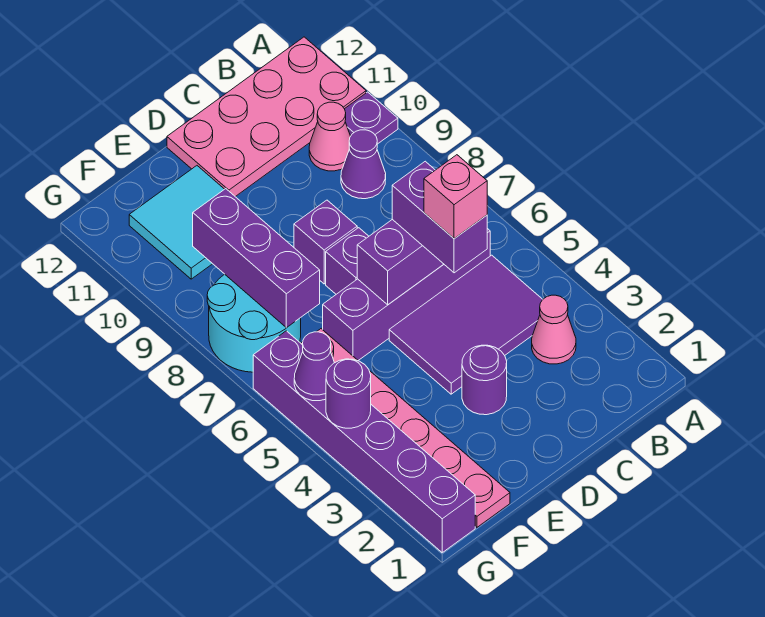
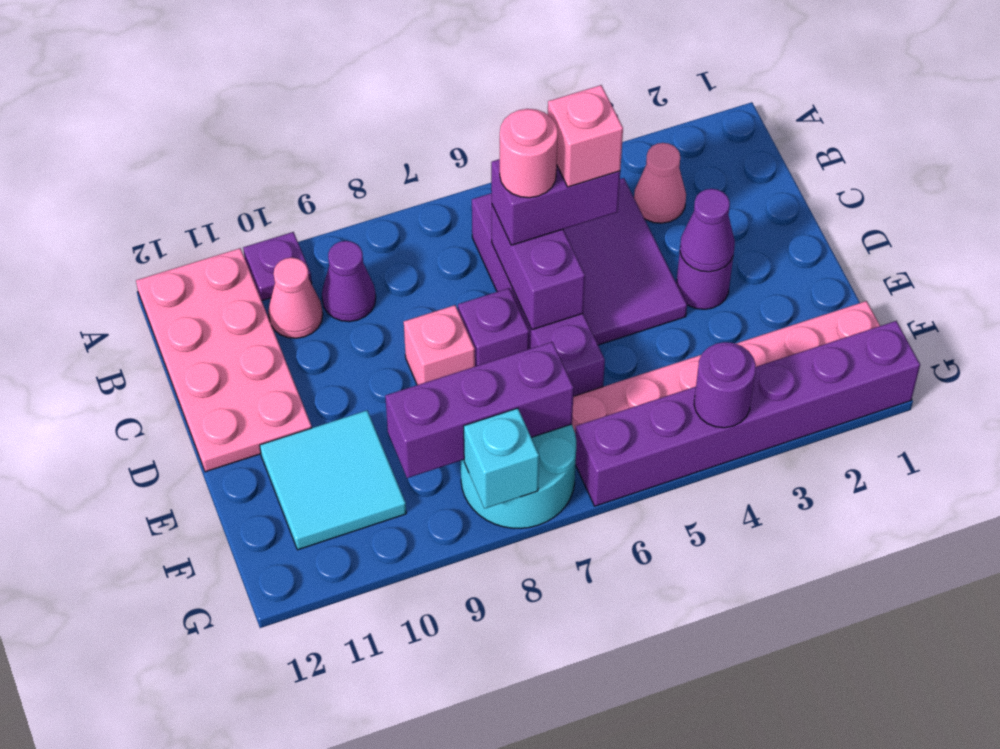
none -> pink round brick C6 level 4
purple brick D8 level 1 -> pink brick D8 level 1
purple cone G5 level 2 -> purple cone D3 level 2
none -> cyan brick G8 level 2

